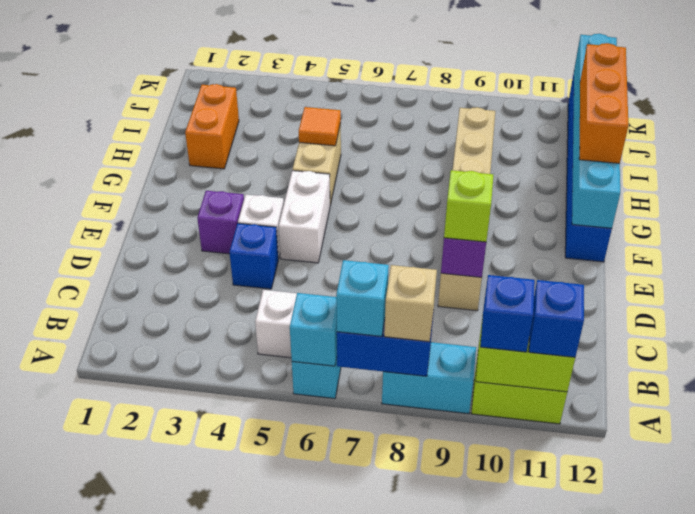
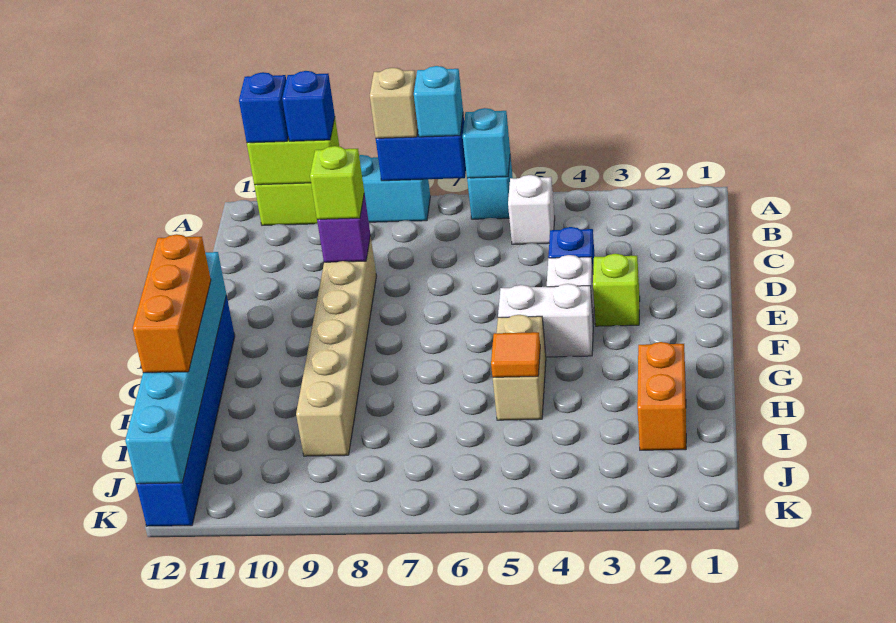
purple brick E3 level 1 -> lime brick E3 level 1
white brick E5:F5 level 1 -> white brick F4:F5 level 1

